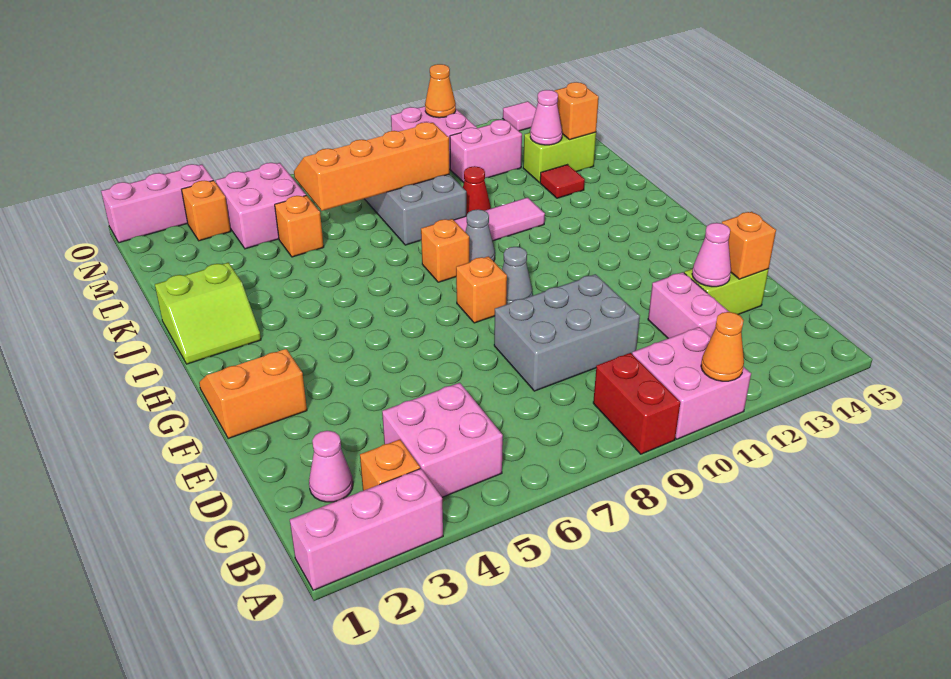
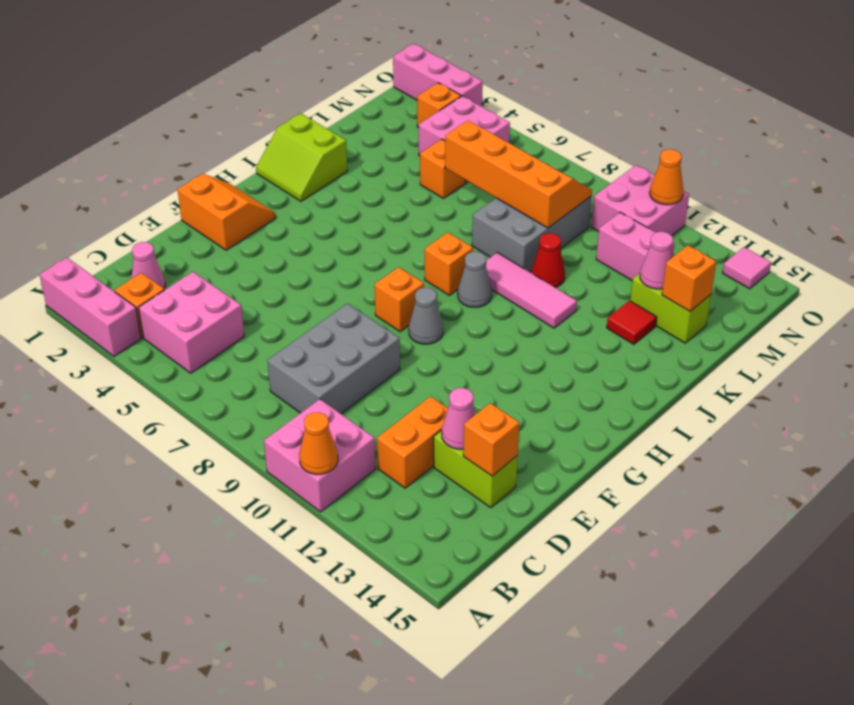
red brick A9:B9 level 1 -> none
pink brick C12:D12 level 1 -> orange brick C12:D12 level 1
grey brick D8:E10 level 1 -> grey brick C8:E9 level 1

